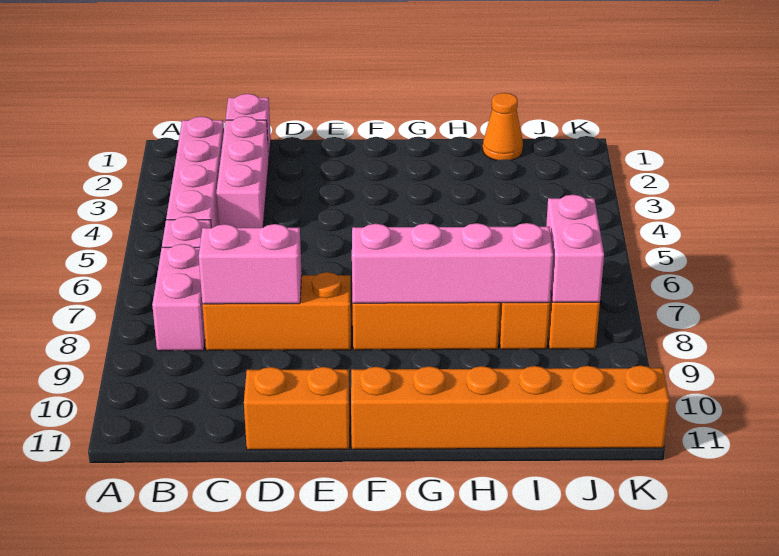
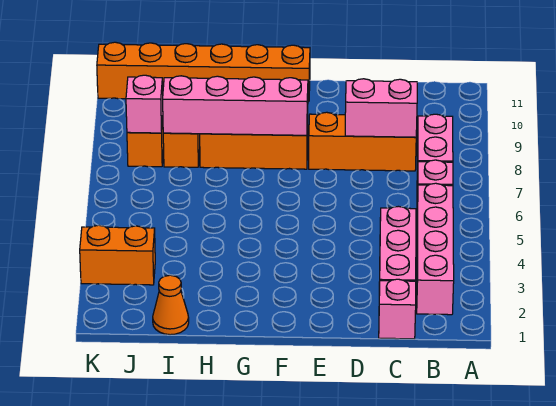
orange brick D11:E11 level 1 -> orange brick J3:K3 level 1
pink brick J7:J8 level 2 -> pink brick J8 level 2

